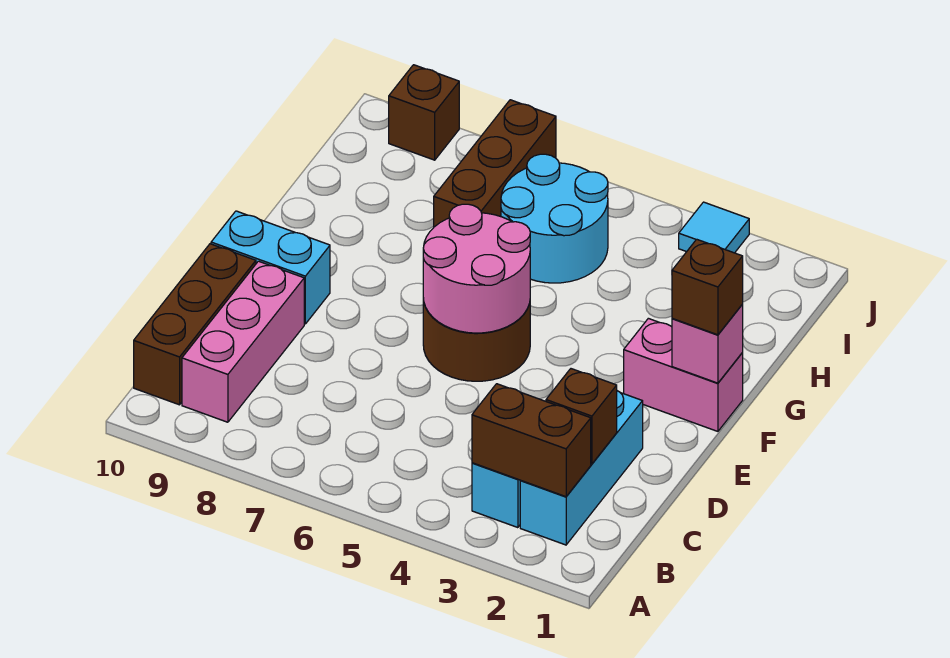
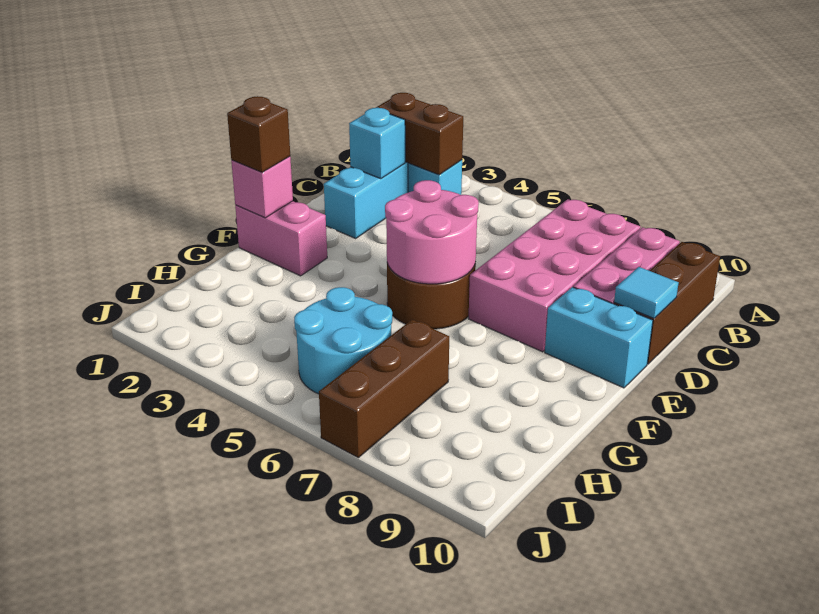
none -> pink brick B7:E8 level 1
brown brick C2 level 2 -> cyan brick C2 level 2
cyan tile J3 level 1 -> cyan tile D10 level 2
brown brick J9 level 1 -> none

